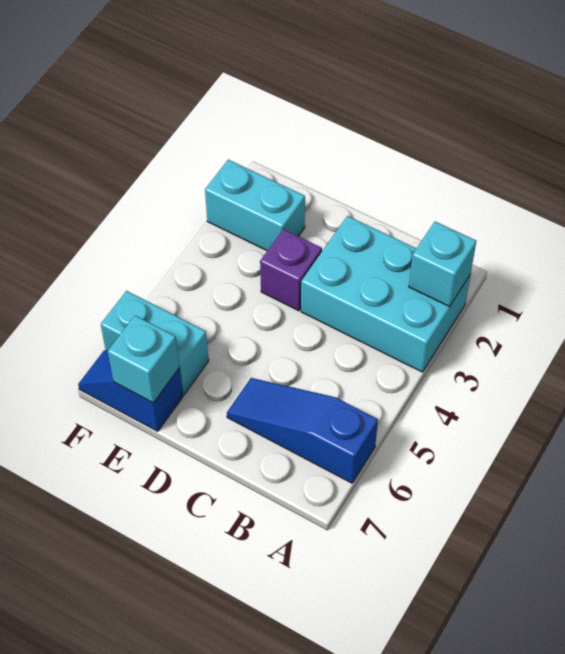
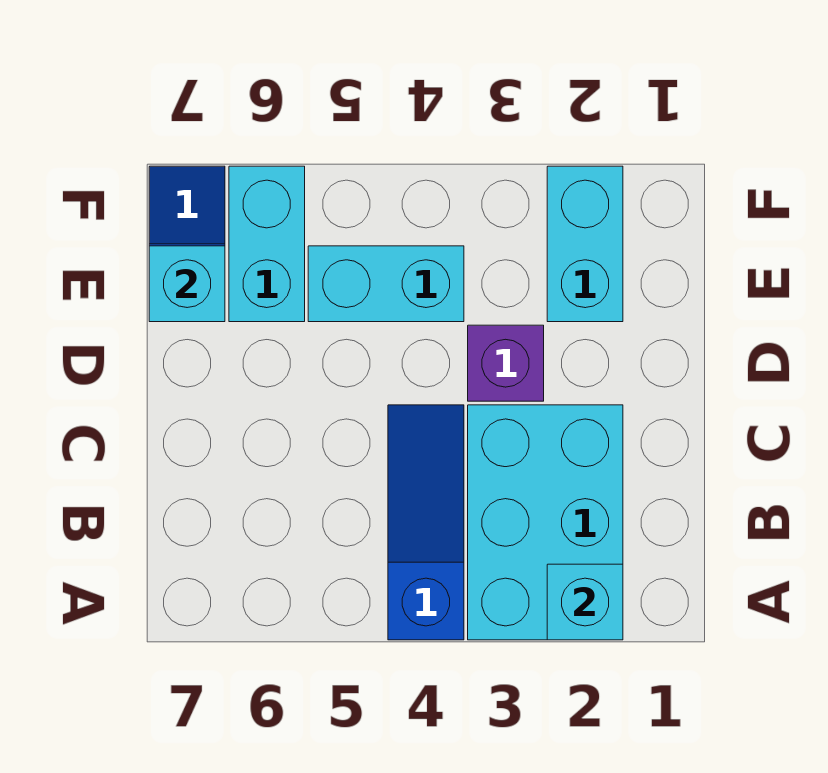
blue slope A6:C6 level 1 top A -> blue slope A4:C4 level 1 top A
none -> cyan brick E4:E5 level 1

